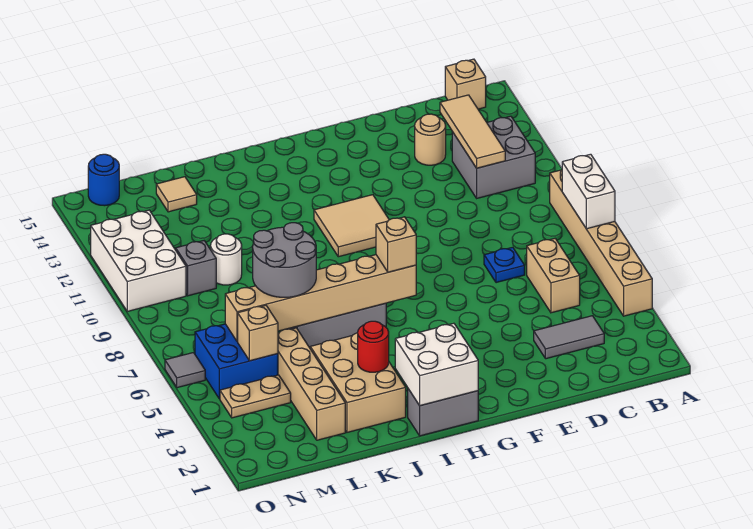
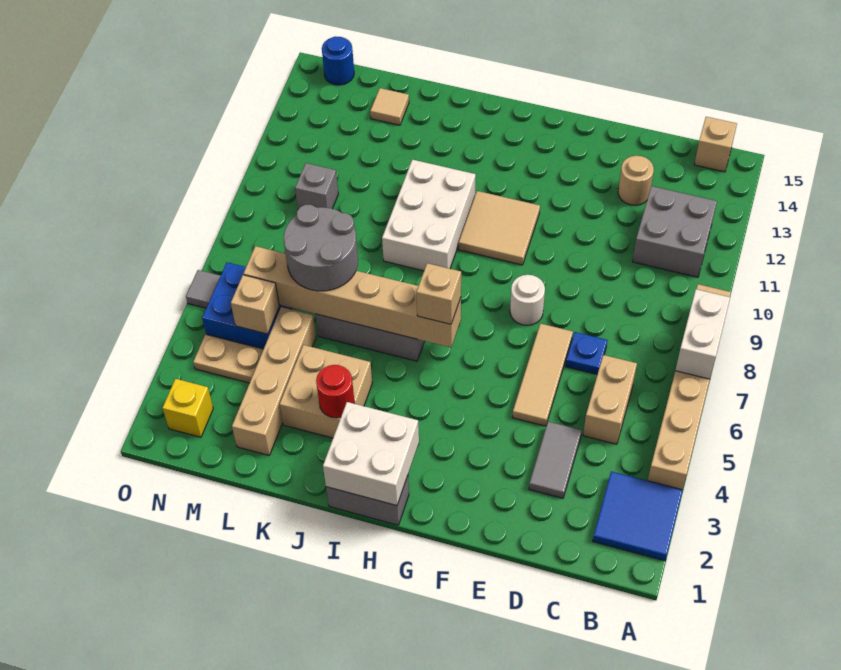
none -> blue tile A2:B3 level 1
grey tile C3:D3 level 1 -> grey tile D3:D4 level 1
tan tile C11:C13 level 2 -> tan tile E5:E7 level 1
tan brick J2:K4 level 1 -> tan brick J3:K4 level 1
white round brick L10 level 1 -> white round brick F8 level 1
none -> yellow brick N2 level 1
white brick N10:O12 level 1 -> white brick I9:J11 level 1

